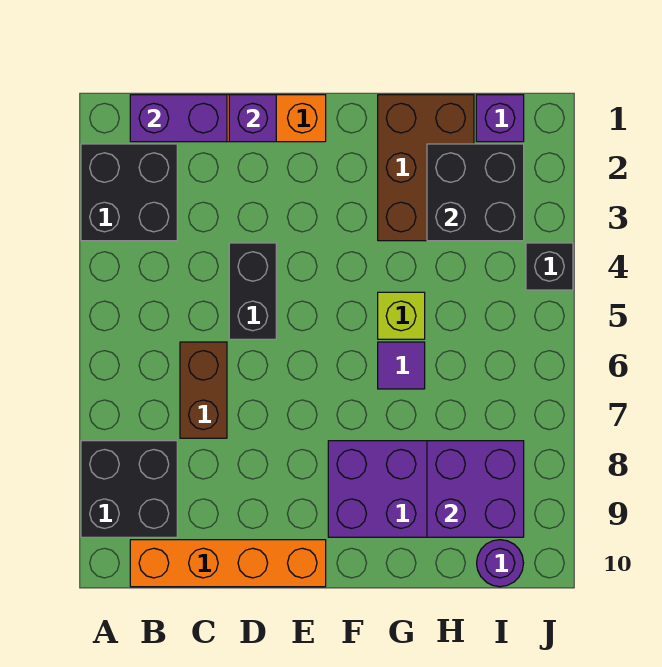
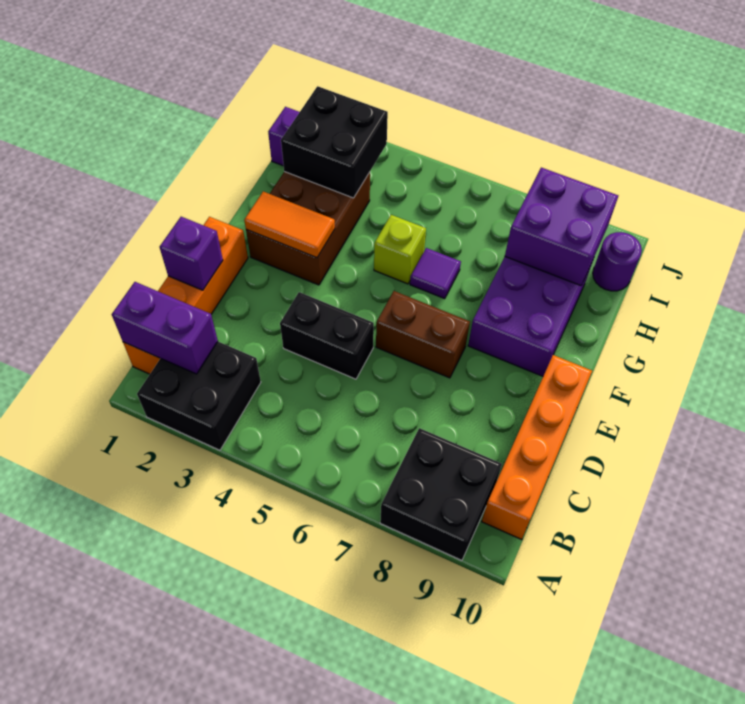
purple brick B1:C1 level 2 -> purple brick B1:B2 level 2
brown brick C6:C7 level 1 -> brown brick E6:E7 level 1
none -> orange tile F2:F3 level 2
brown brick G1:H3 level 1 -> brown brick F2:H3 level 1
black brick J4 level 1 -> none

